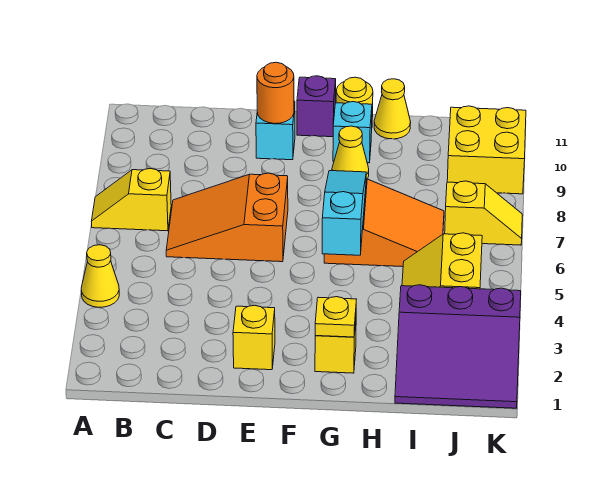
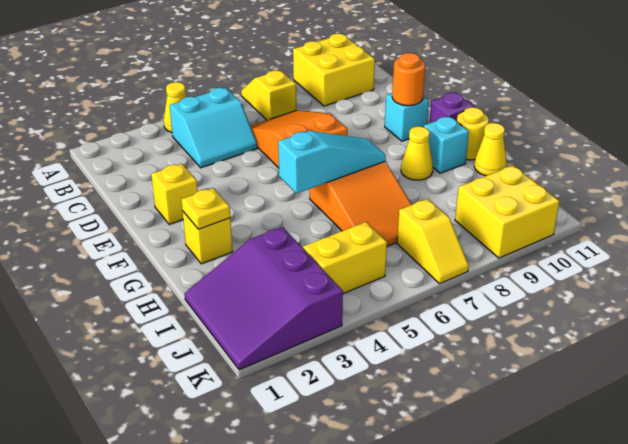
none -> yellow brick A9:B10 level 1
none -> cyan slope B4:C5 level 1 top B

